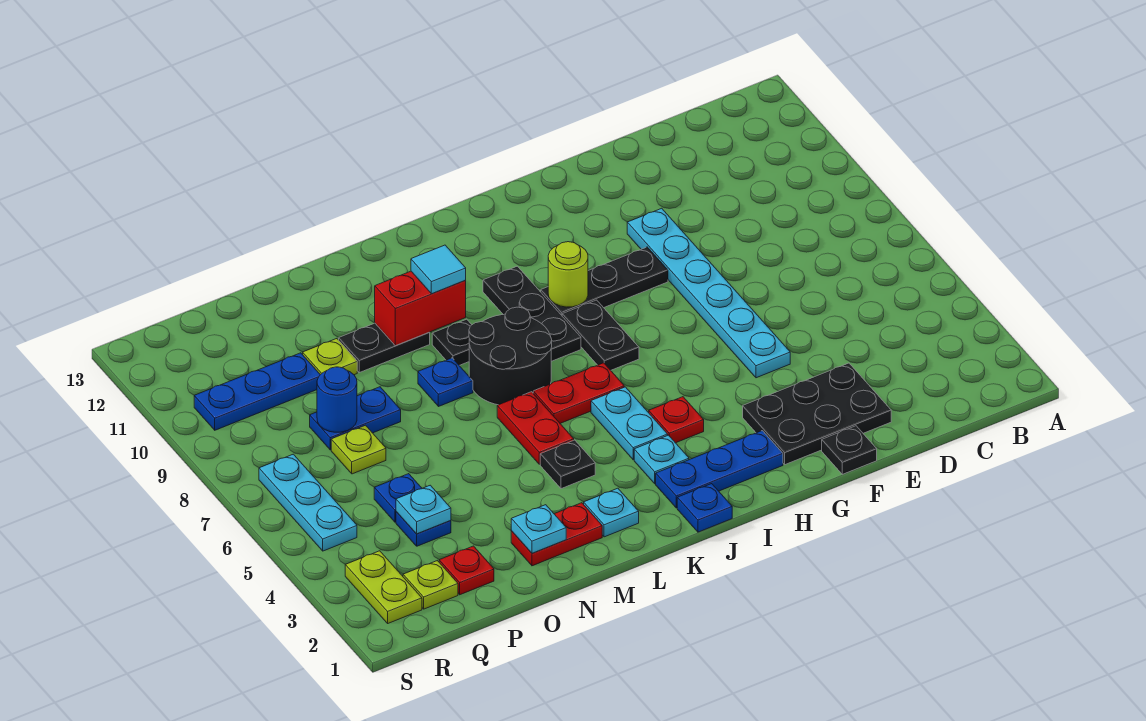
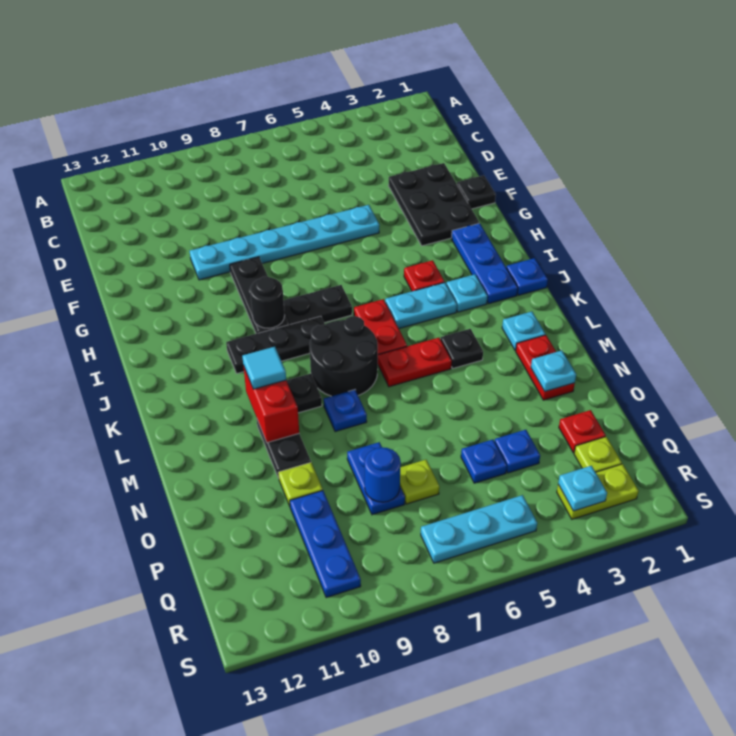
lime round brick I9 level 2 -> black round brick I9 level 2
cyan plate P4 level 2 -> cyan plate R3 level 2

